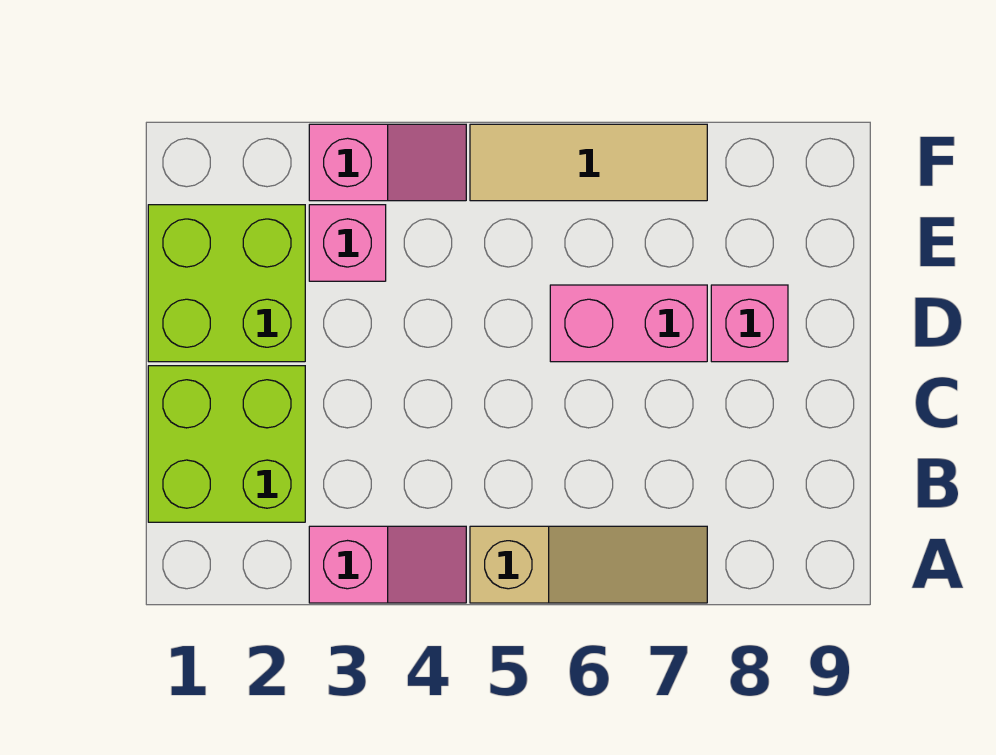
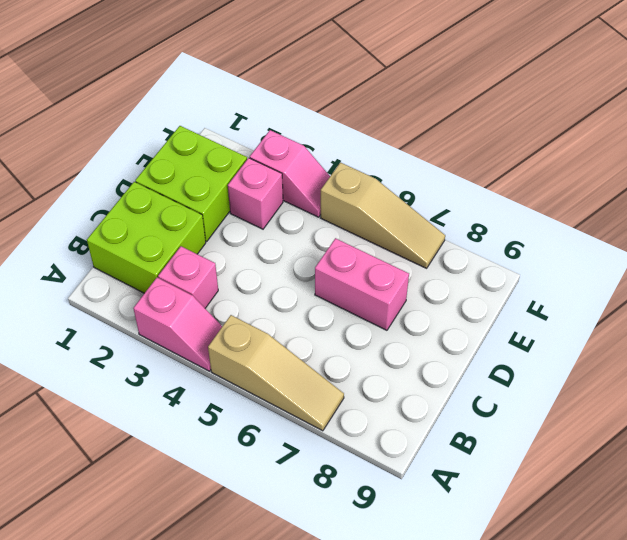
pink brick D8 level 1 -> pink brick B3 level 1
tan tile F5:F7 level 1 -> tan slope F5:F7 level 1 top 5

